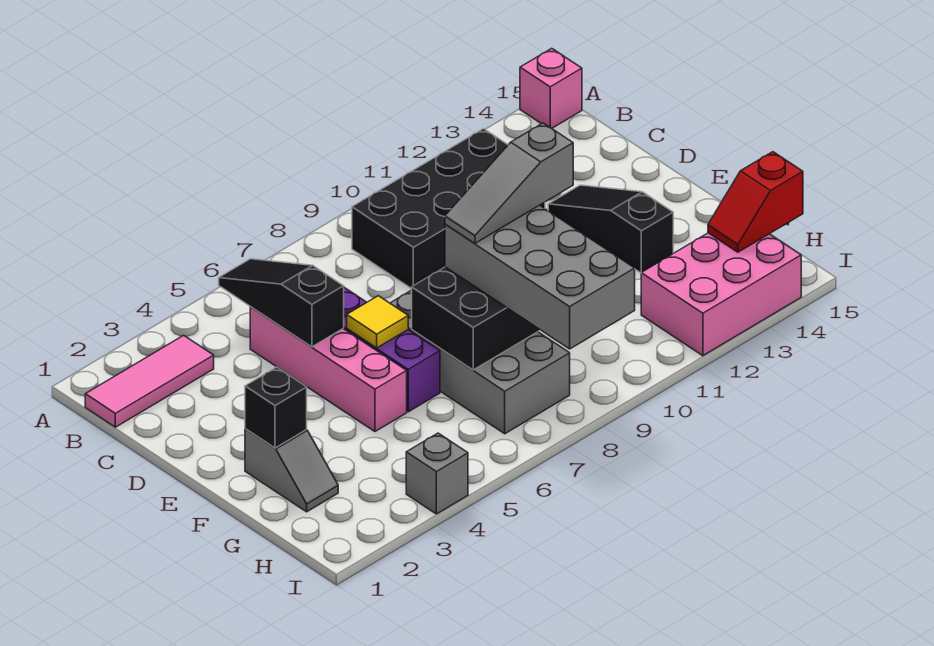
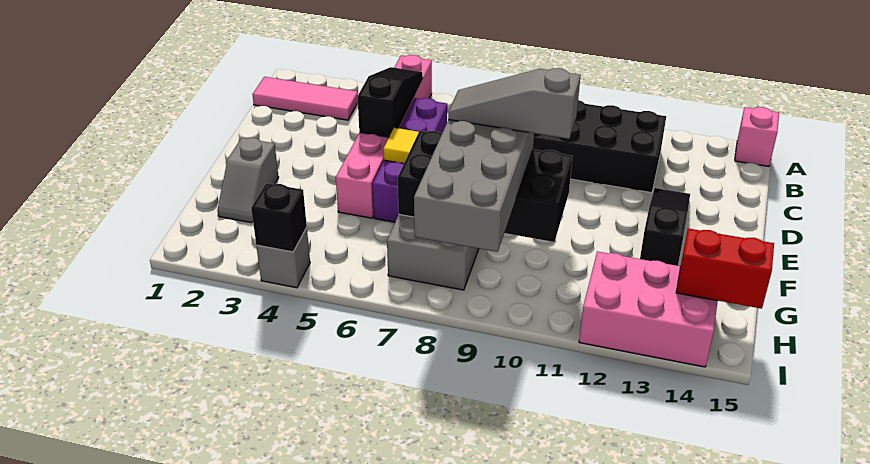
pink brick C5:F5 level 1 -> pink brick A5:F5 level 1
black brick F2 level 2 -> black brick I4 level 2
red slope H14:H15 level 2 top 15 -> red brick H14:H15 level 2

